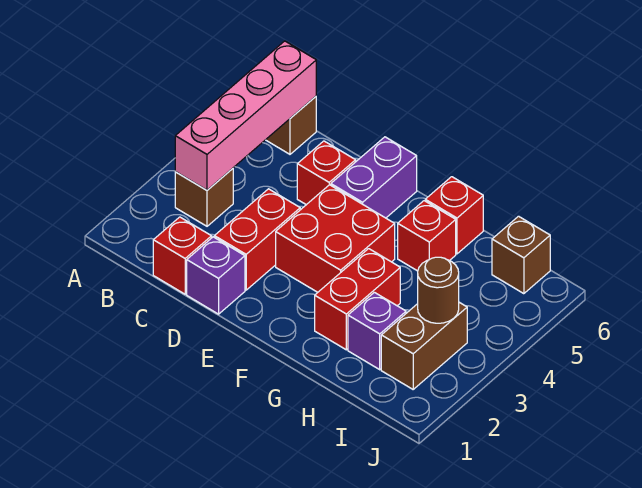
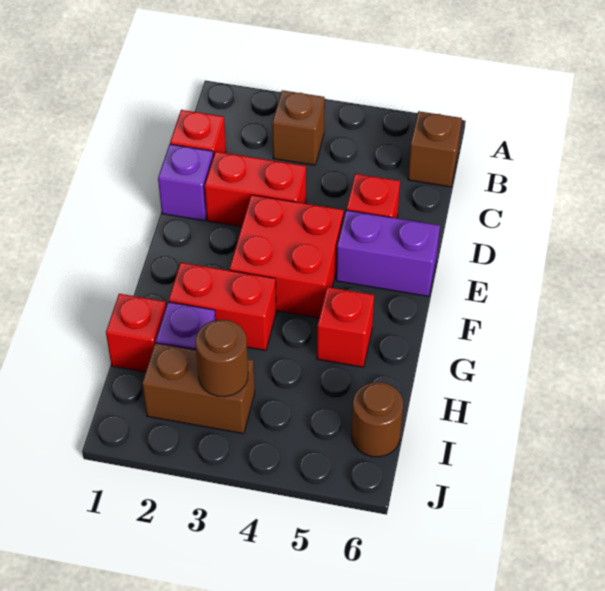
pink brick B3:B6 level 2 -> none
red brick G6 level 1 -> red brick H1 level 1
brown brick I6 level 1 -> brown round brick I6 level 1

